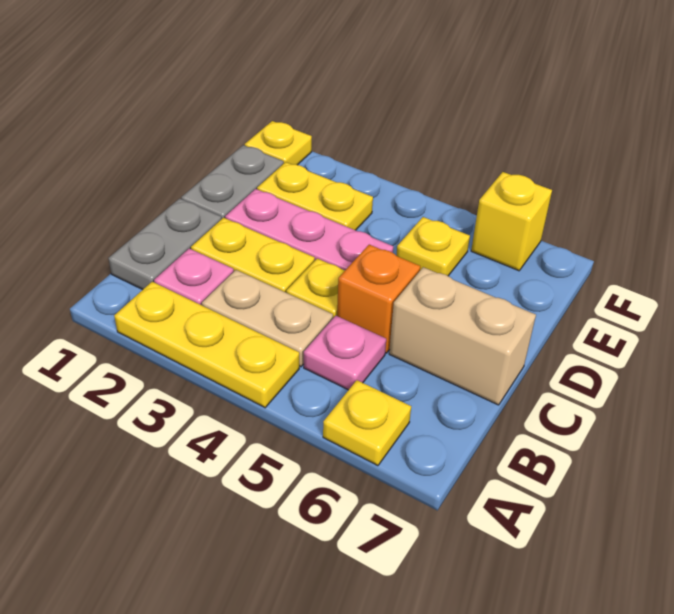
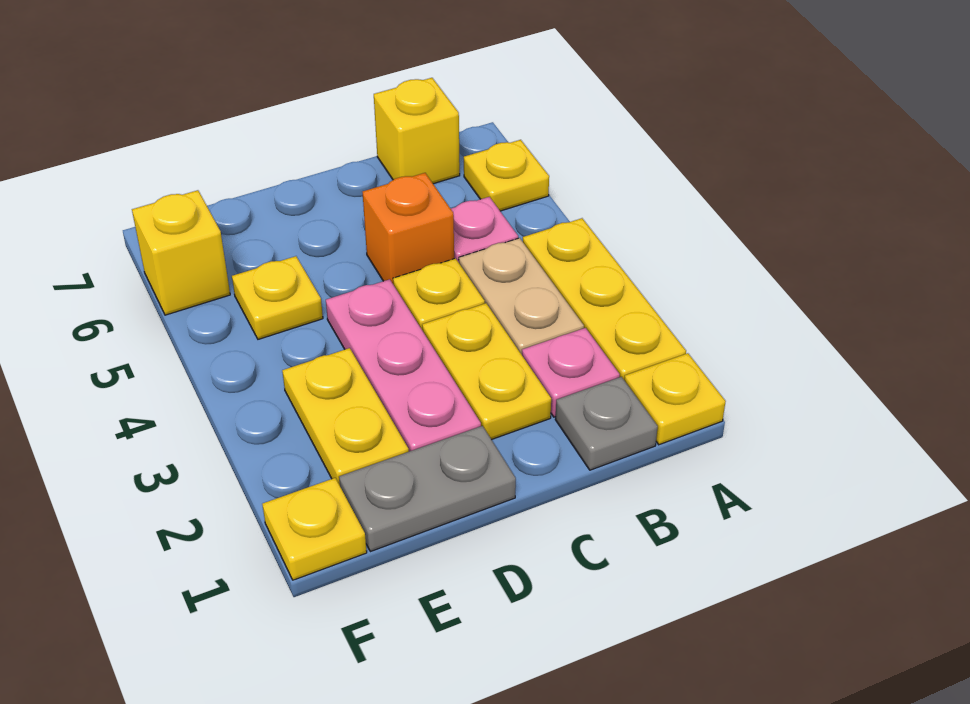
none -> yellow plate A1 level 1
grey plate B1:C1 level 1 -> grey plate B1 level 1
none -> yellow brick B7 level 1
tan brick C6:C7 level 1 -> none

